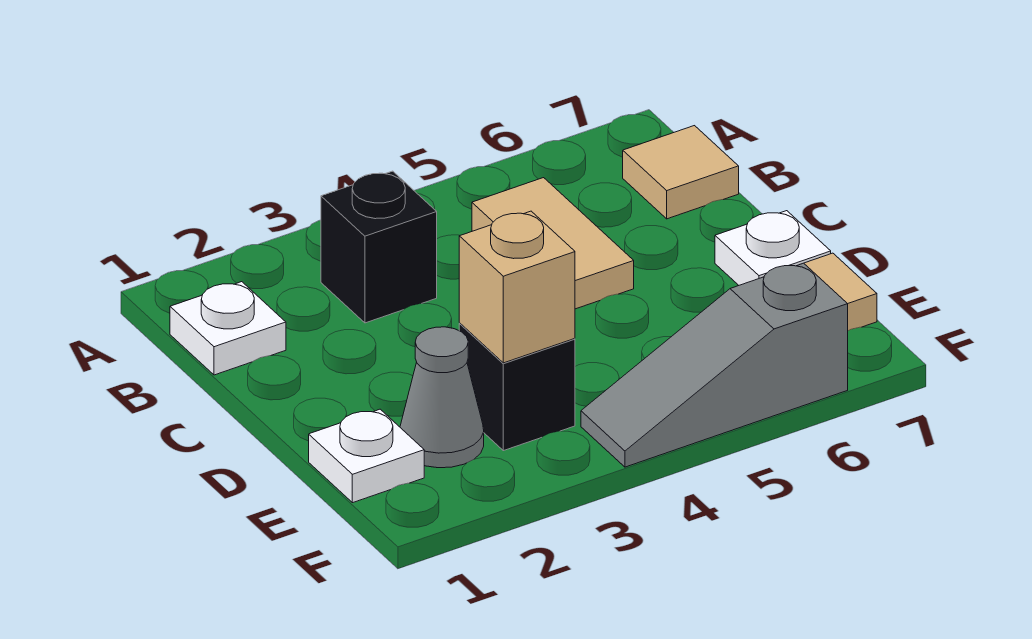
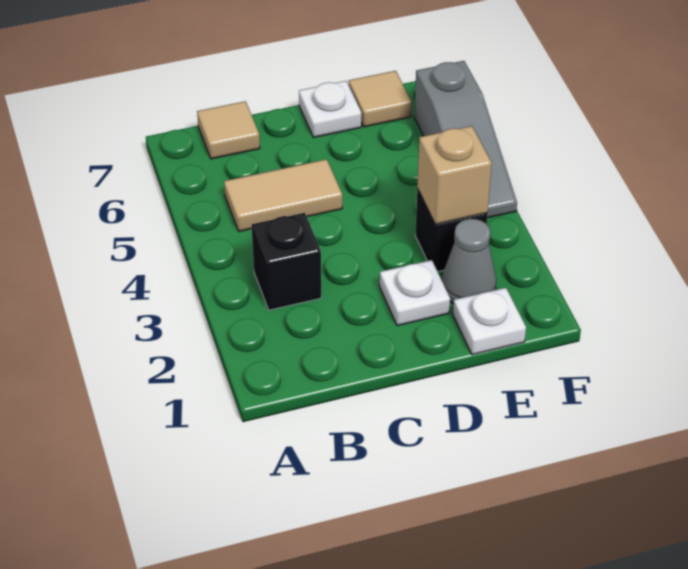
white plate B1 level 1 -> white plate D2 level 1

